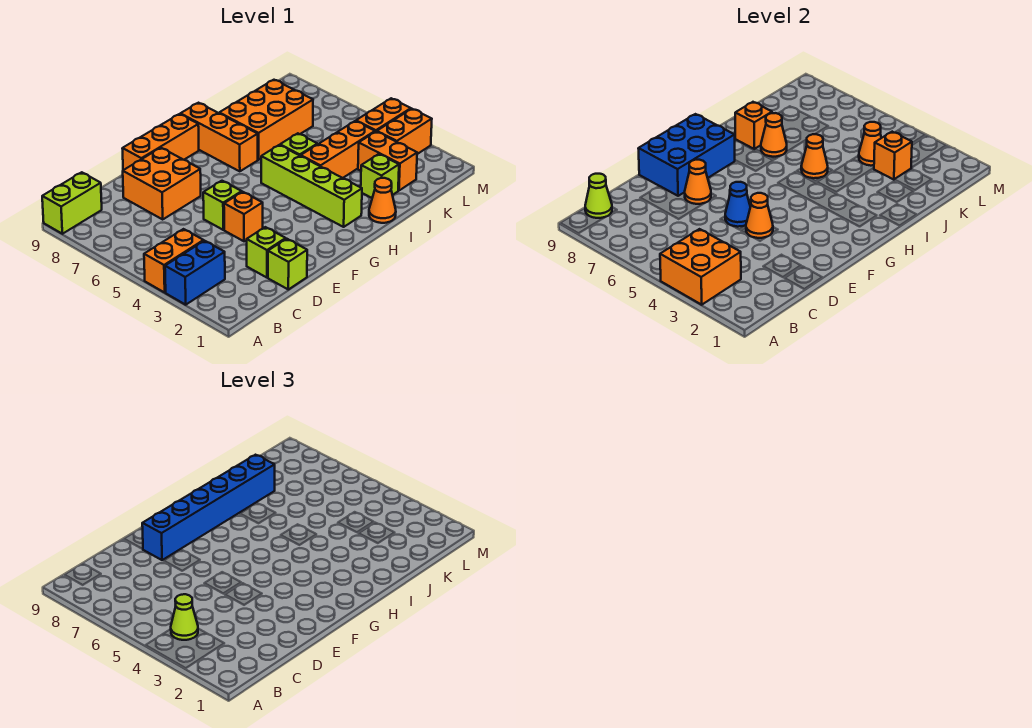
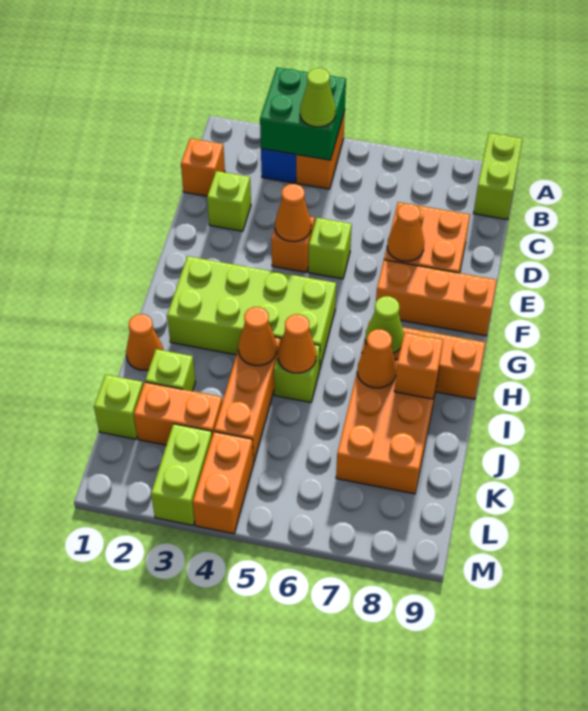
orange brick A3:B4 level 2 -> green brick A3:B4 level 2
lime cone B9 level 2 -> lime cone H7 level 2
lime brick D1 level 1 -> lime brick K1 level 1
blue cone E5 level 2 -> none
blue brick E8:G9 level 2 -> none
blue brick E8:J8 level 3 -> none
orange brick E9:G9 level 1 -> orange brick F7:F9 level 1
lime brick H2:H5 level 1 -> lime brick G2:H5 level 1
orange brick K3 level 2 -> orange brick C1 level 1
orange cone K4 level 2 -> orange cone I4 level 2
orange brick L3:M3 level 1 -> lime brick L3:M3 level 1

